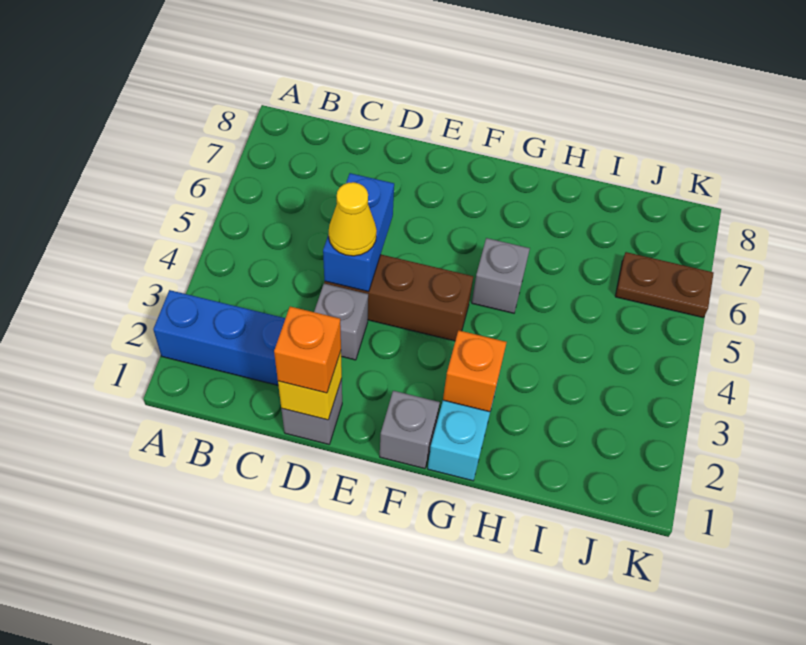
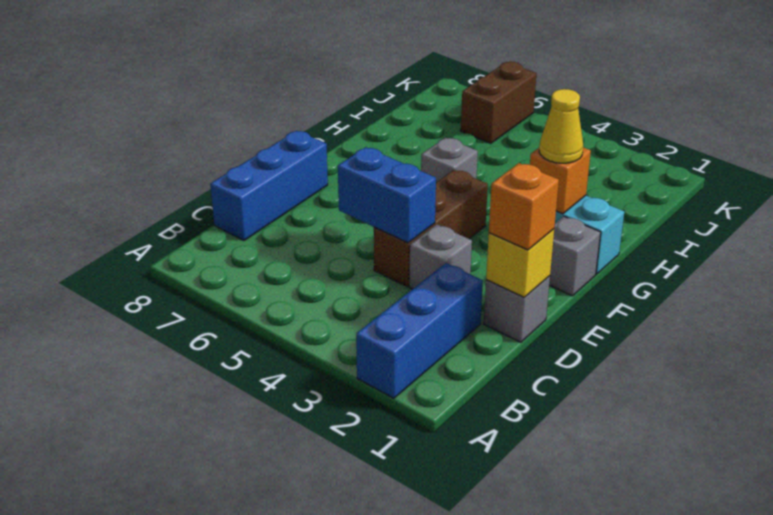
none -> blue brick C8:E8 level 1
yellow cone D4 level 3 -> yellow cone G2 level 3
brown plate J6:K6 level 1 -> brown brick J6:K6 level 1

